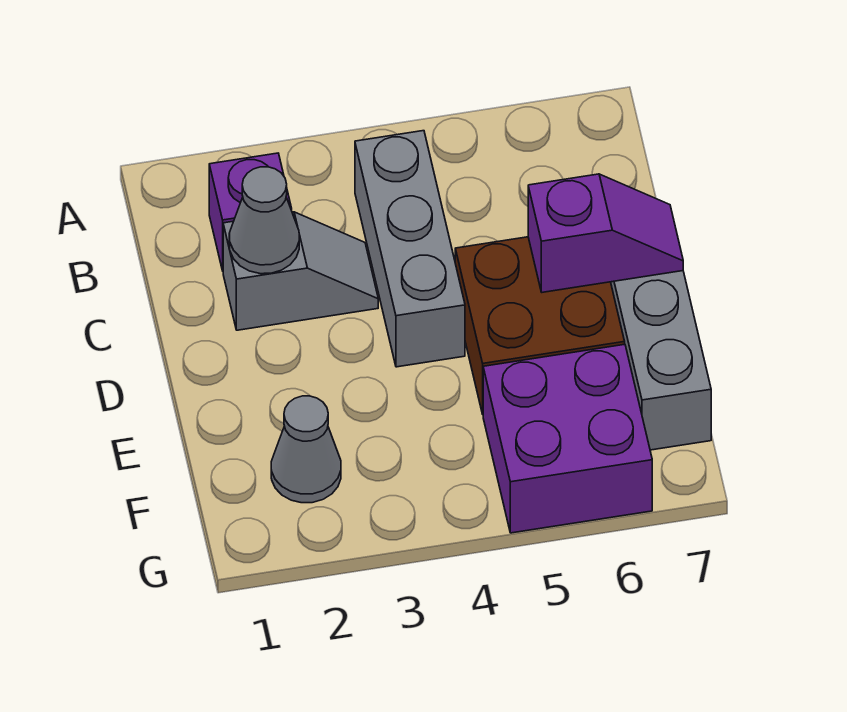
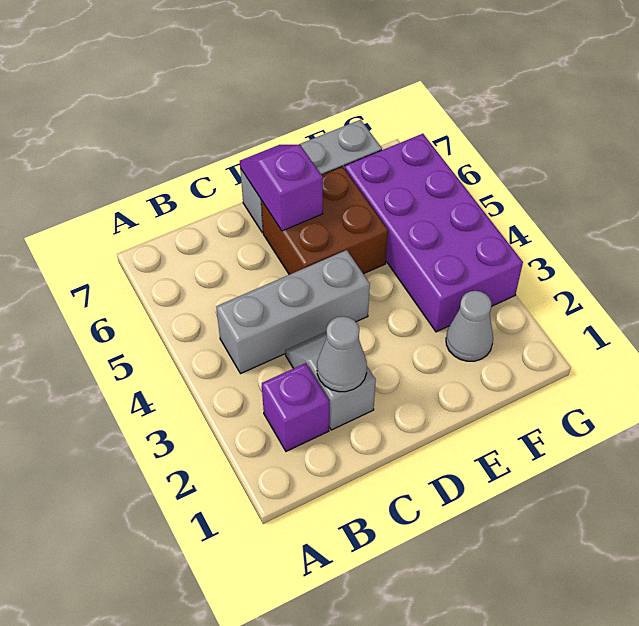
purple brick F5:G6 level 1 -> purple brick F3:G6 level 1

